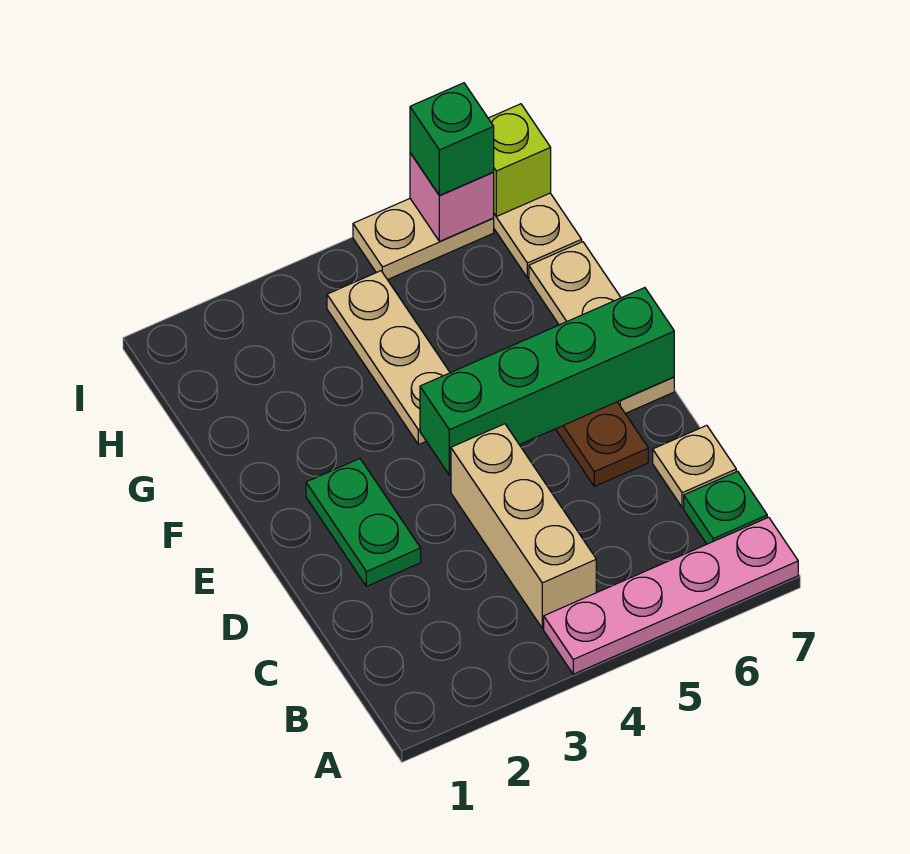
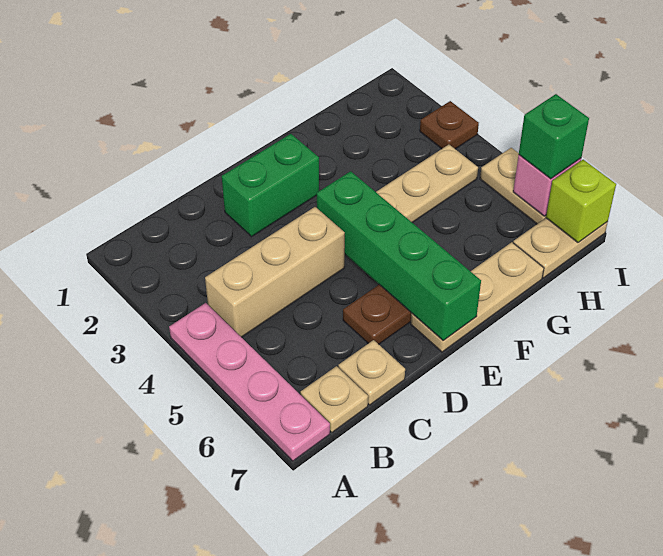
green plate B7 level 1 -> tan plate B7 level 1
green plate D2:E2 level 1 -> green brick D2:E2 level 1
none -> brown plate I3 level 1

